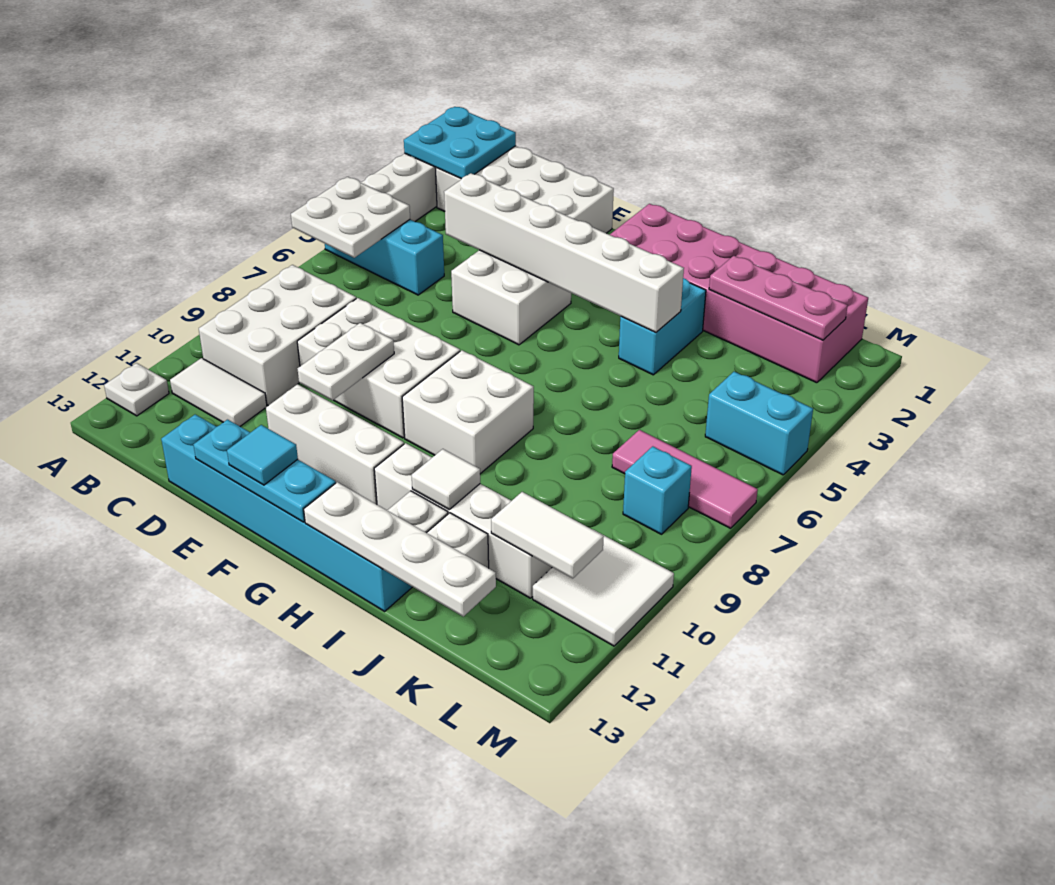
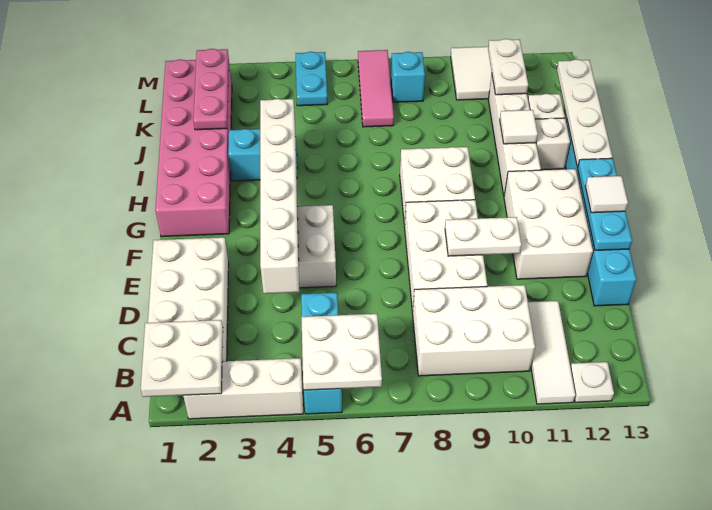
cyan plate A1:B2 level 2 -> white plate A1:B2 level 2
white tile B11:C11 level 1 -> white tile A11:C11 level 1
white brick E11:G11 level 1 -> white brick E11:G12 level 1
cyan tile F13 level 3 -> white tile F13 level 3
white tile K11:L11 level 2 -> white plate K11:L11 level 2
cyan brick L5:M5 level 1 -> cyan plate L5:M5 level 1

